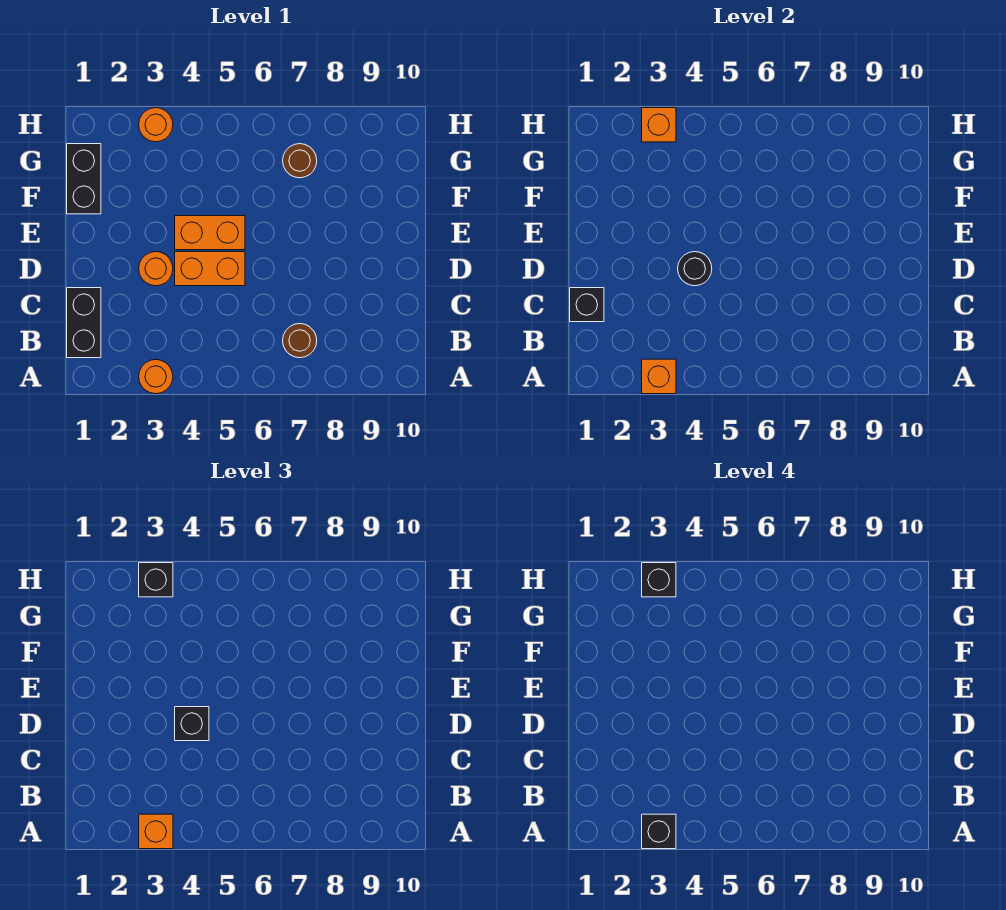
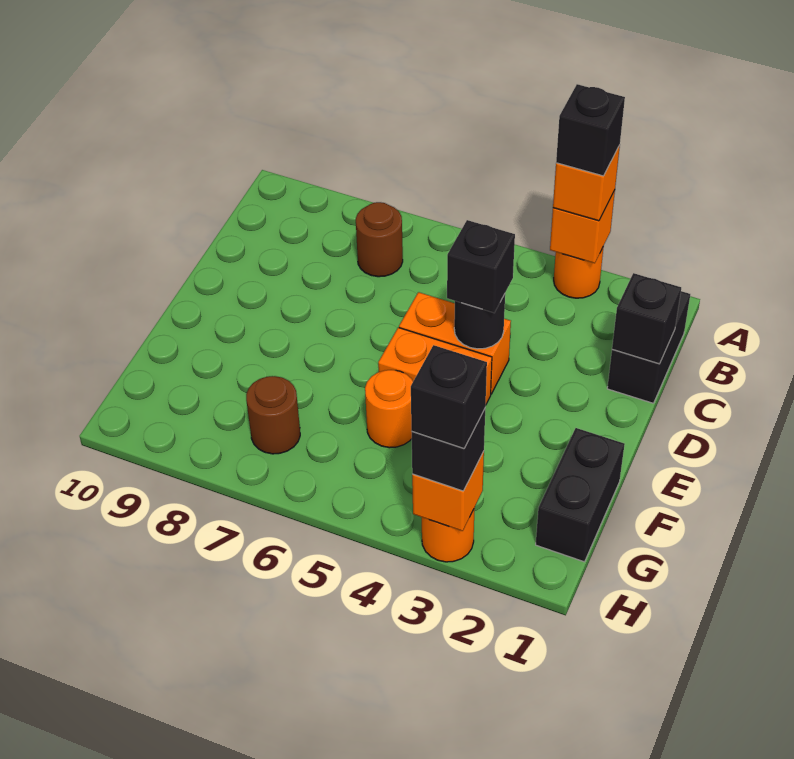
orange round brick D3 level 1 -> orange round brick F5 level 1

